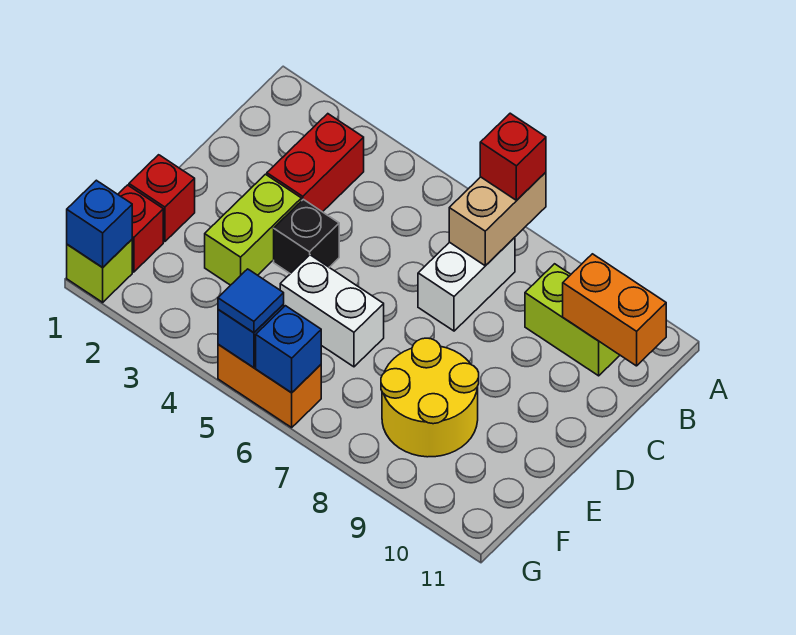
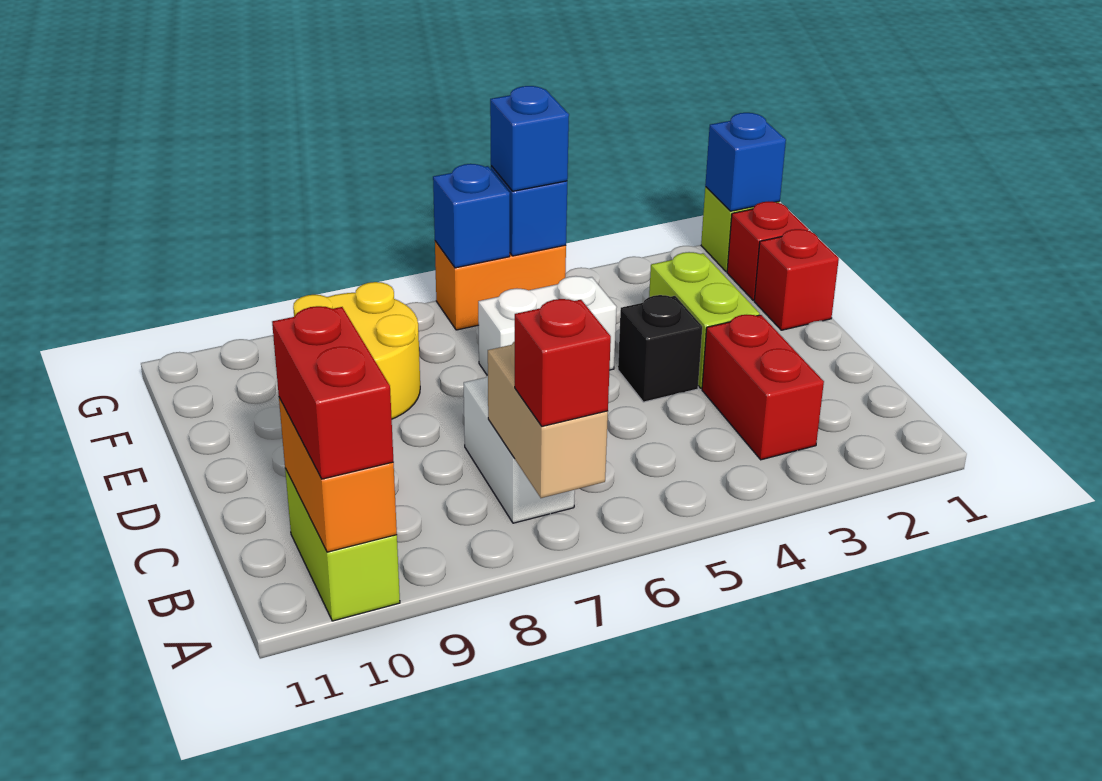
none -> red brick A10:B10 level 3
lime brick B9:B10 level 1 -> lime brick A10:B10 level 1
orange brick B10:B11 level 2 -> orange brick A10:B10 level 2
blue tile G5 level 3 -> blue brick G5 level 3

